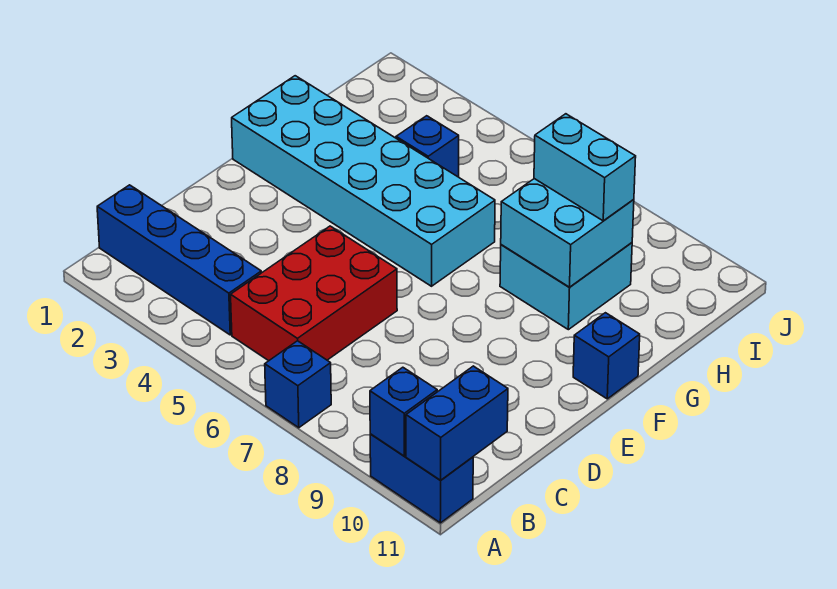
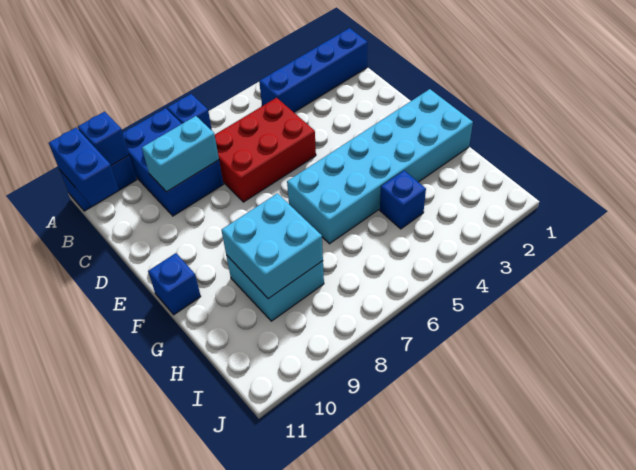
none -> blue brick A8:C9 level 1
red brick B5:D6 level 1 -> red brick C5:D7 level 1
cyan brick H8:H9 level 3 -> cyan brick C8:C9 level 2

